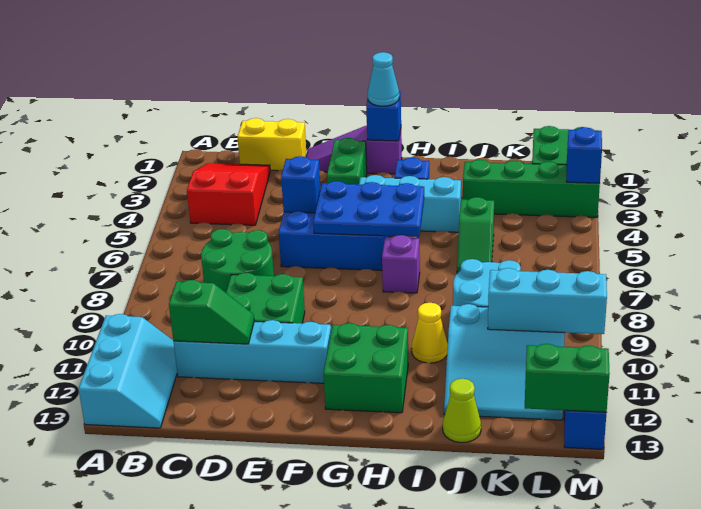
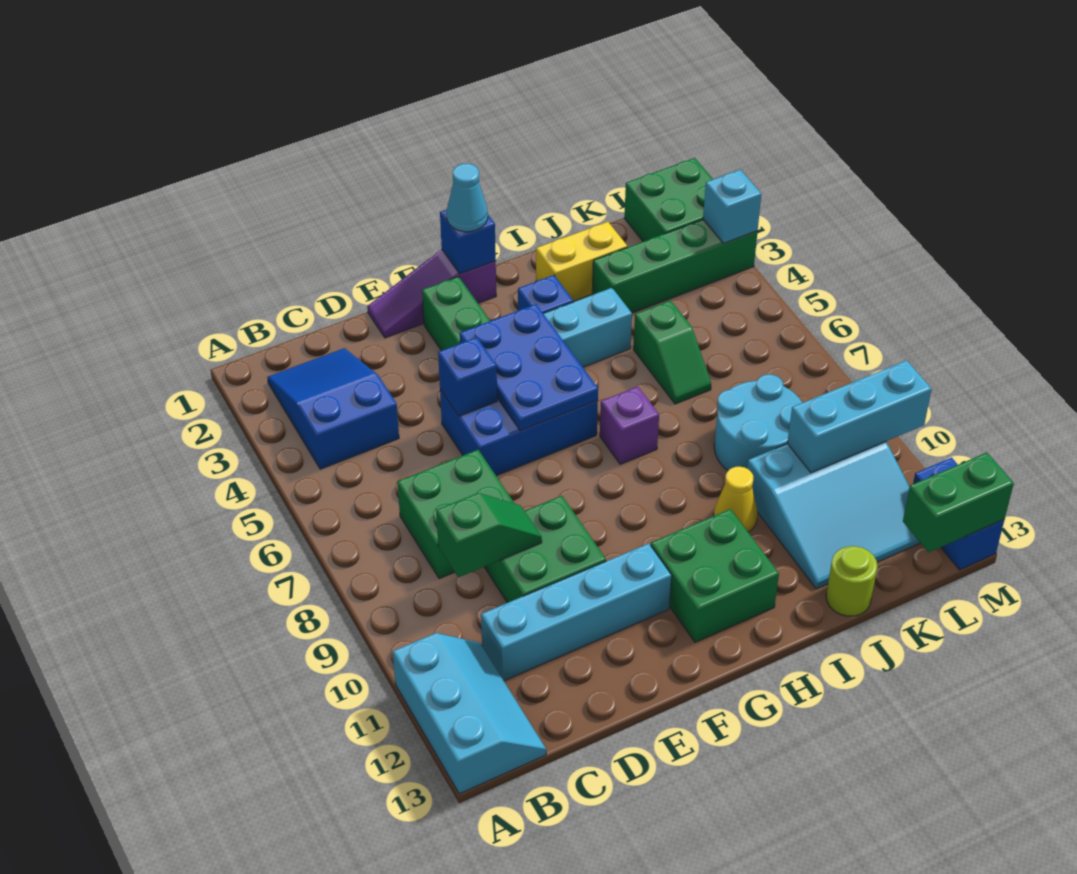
red slope B2:C4 level 1 top 4 -> blue slope B2:C4 level 1 top 4
yellow brick C1:D1 level 1 -> yellow brick I2:J2 level 1
green round brick C7:D8 level 1 -> green brick C7:D8 level 1
green slope C11:D11 level 2 top C -> green slope C9:D9 level 2 top C
blue plate F5:H6 level 2 -> blue plate F4:G6 level 2
lime cone J13 level 1 -> lime round brick J13 level 1
blue brick M3 level 2 -> cyan brick M3 level 2

